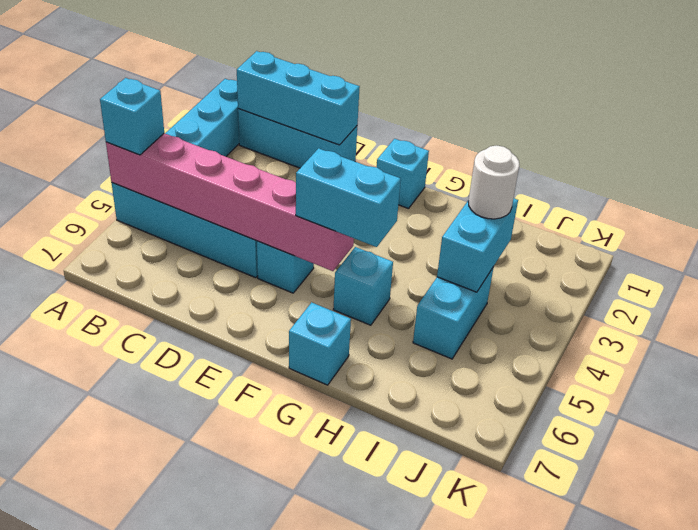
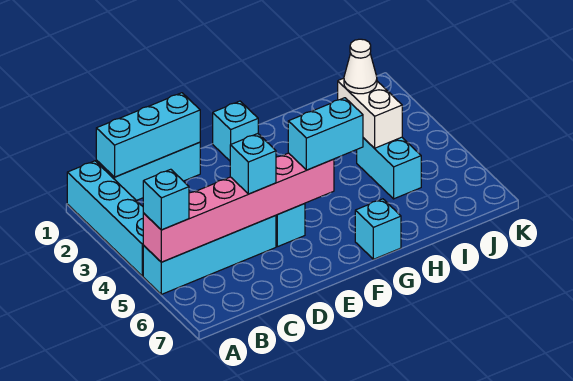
cyan brick G5 level 1 -> cyan brick D5 level 3
cyan brick I3:I4 level 2 -> white brick I3:I4 level 2
white round brick I3 level 3 -> white cone I3 level 3

